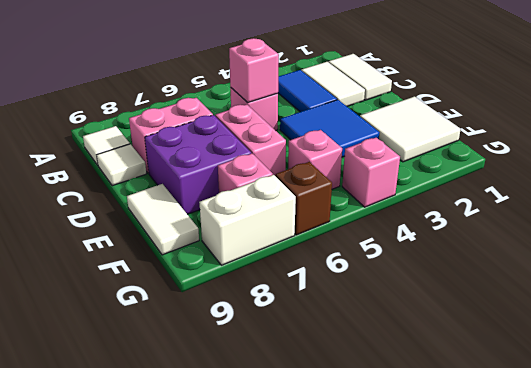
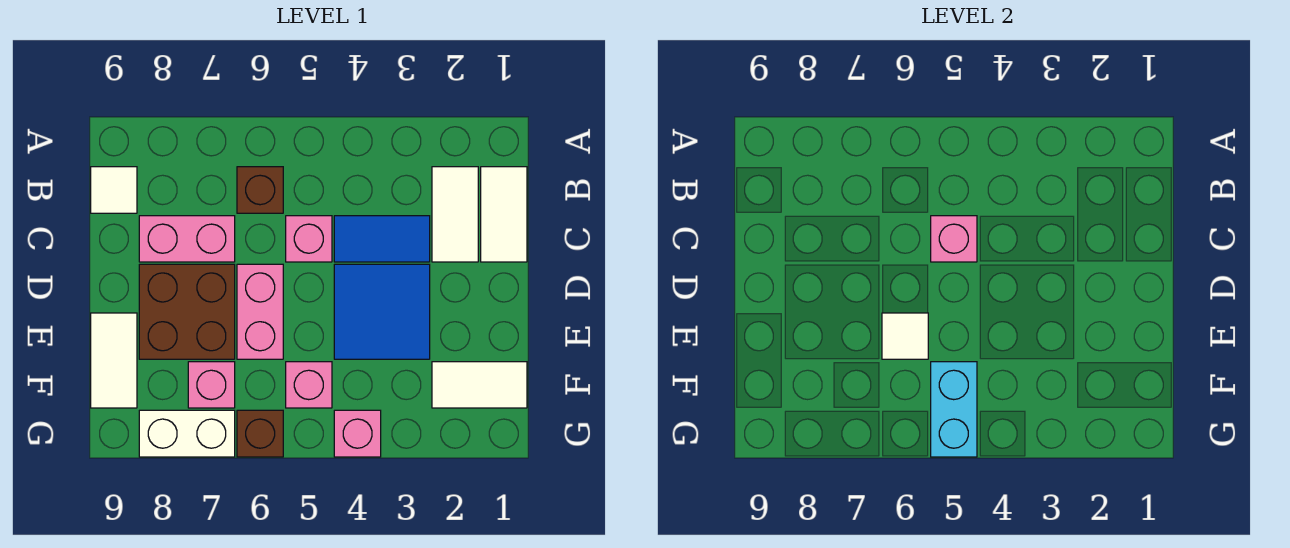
blue tile B3:C3 level 1 -> blue tile C3:C4 level 1
none -> brown brick B6 level 1
white tile C9 level 1 -> white tile E6 level 2
purple brick D7:E8 level 1 -> brown brick D7:E8 level 1
white tile E1:F2 level 1 -> white tile F1:F2 level 1
none -> cyan brick F5:G5 level 2

